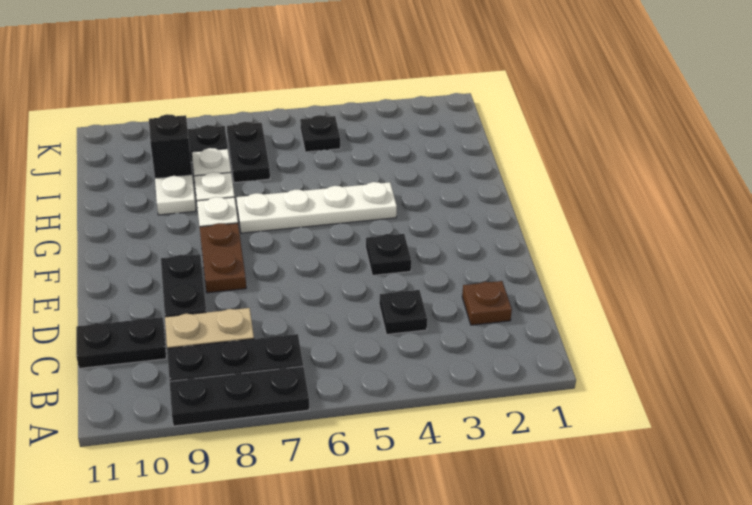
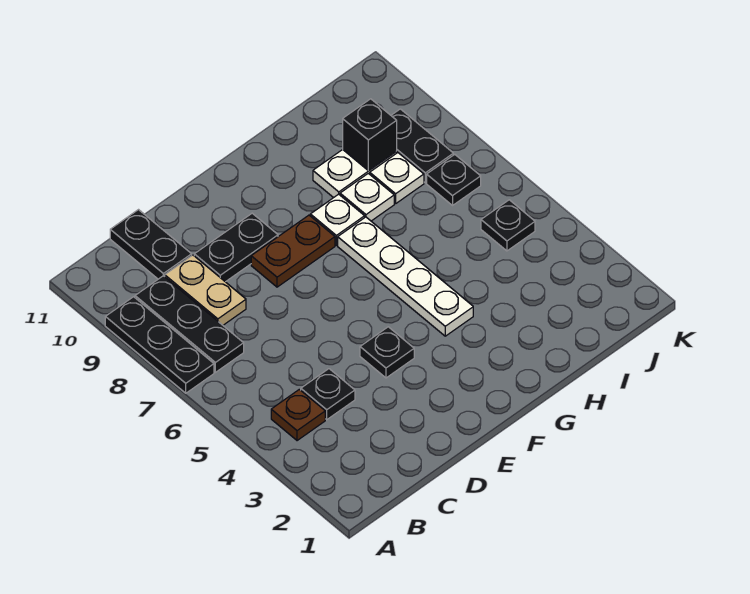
brown plate C2 level 1 -> brown plate B4 level 1
black plate I7:J7 level 1 -> black plate J7 level 1

